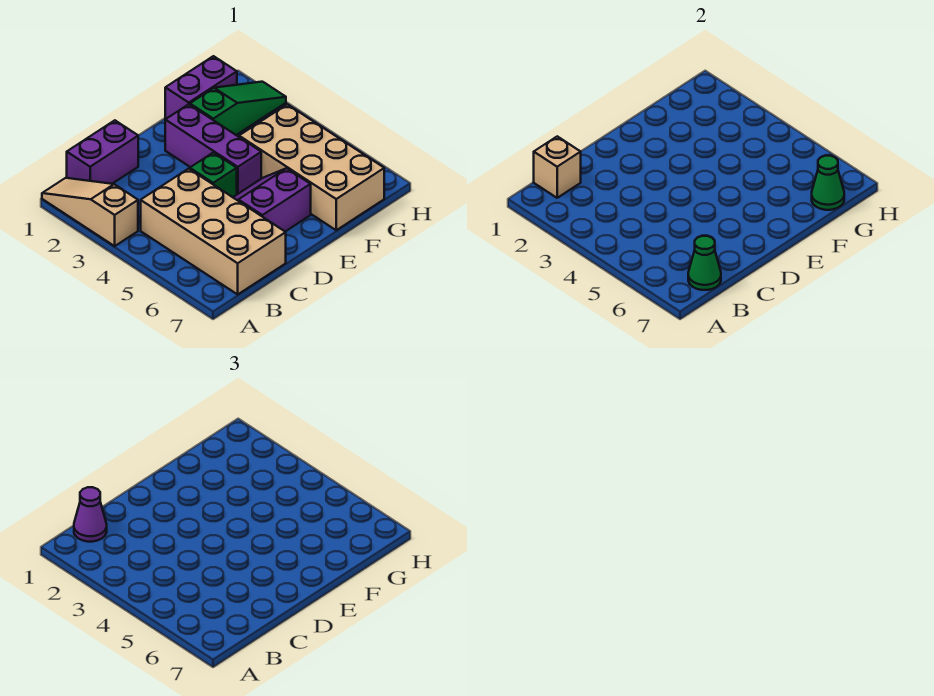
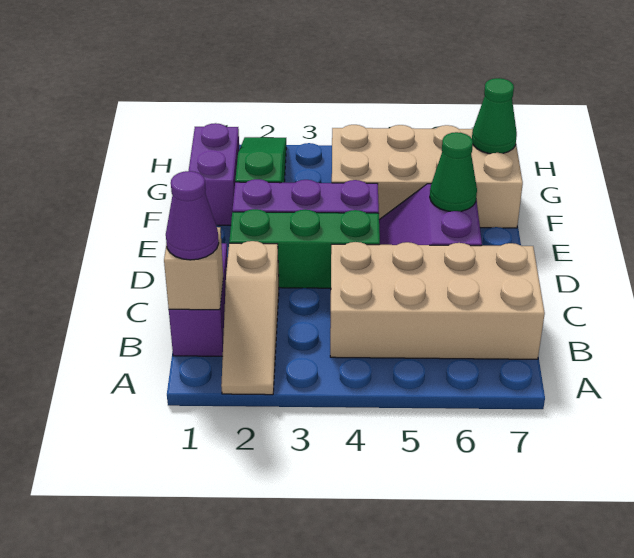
tan slope A1:A3 level 1 top 3 -> tan slope A2:C2 level 1 top C
green cone B7 level 2 -> green cone E6 level 2
green brick D4 level 1 -> green brick D2:D4 level 1

